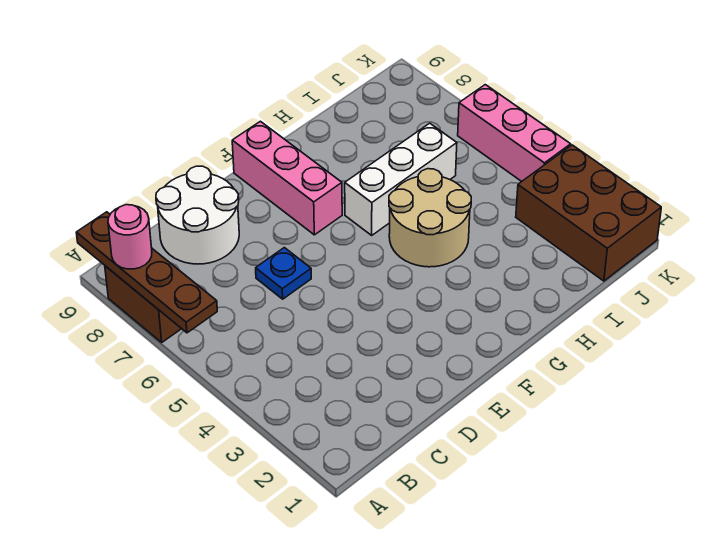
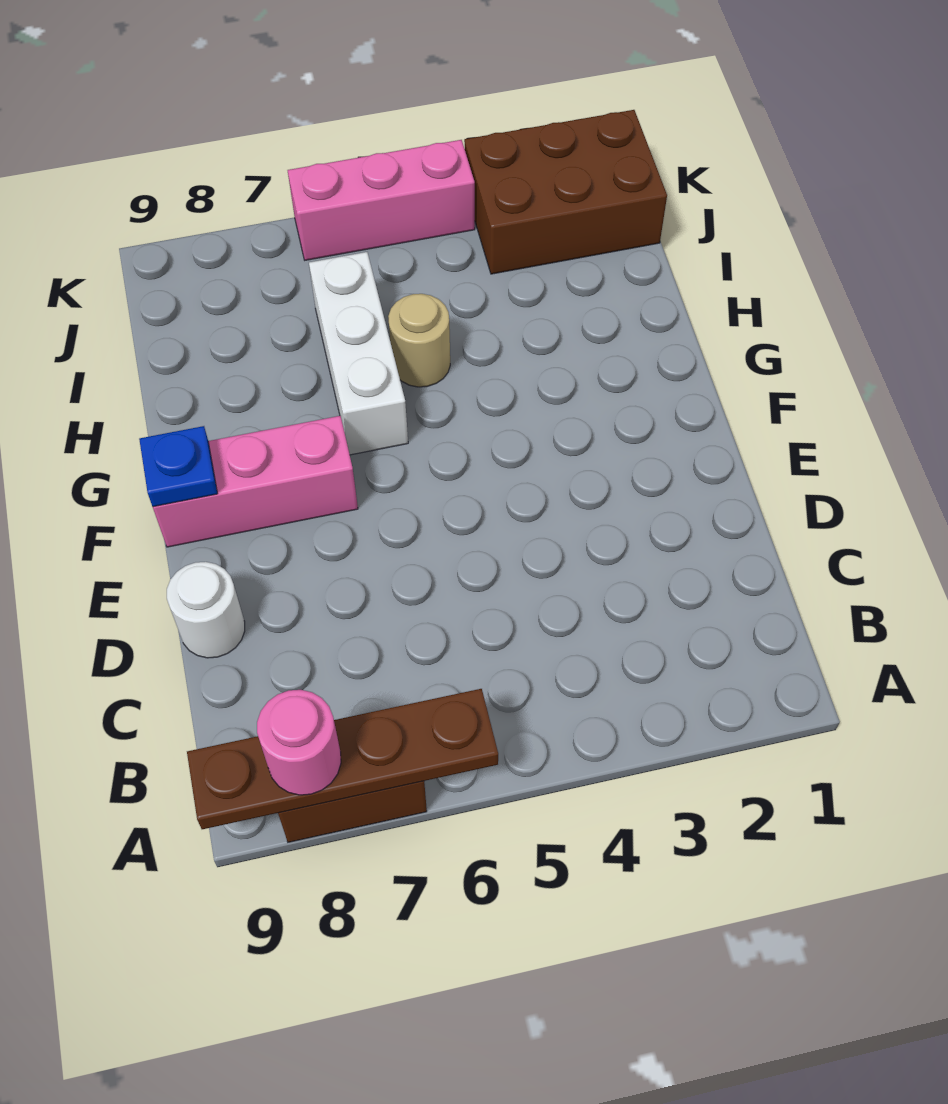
white round brick C8:D9 level 1 -> white round brick D9 level 1
blue plate D6 level 1 -> blue plate F9 level 2
tan round brick G4:H5 level 1 -> tan round brick H5 level 1

